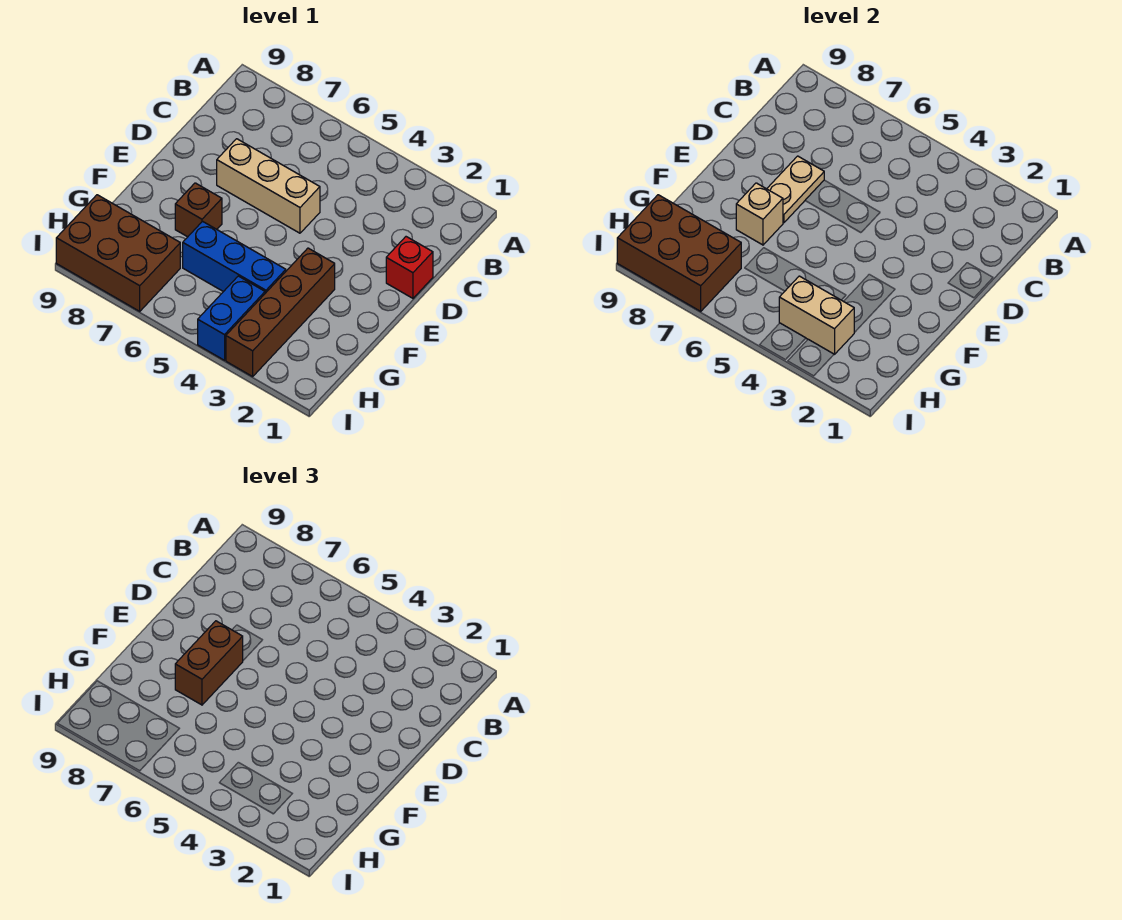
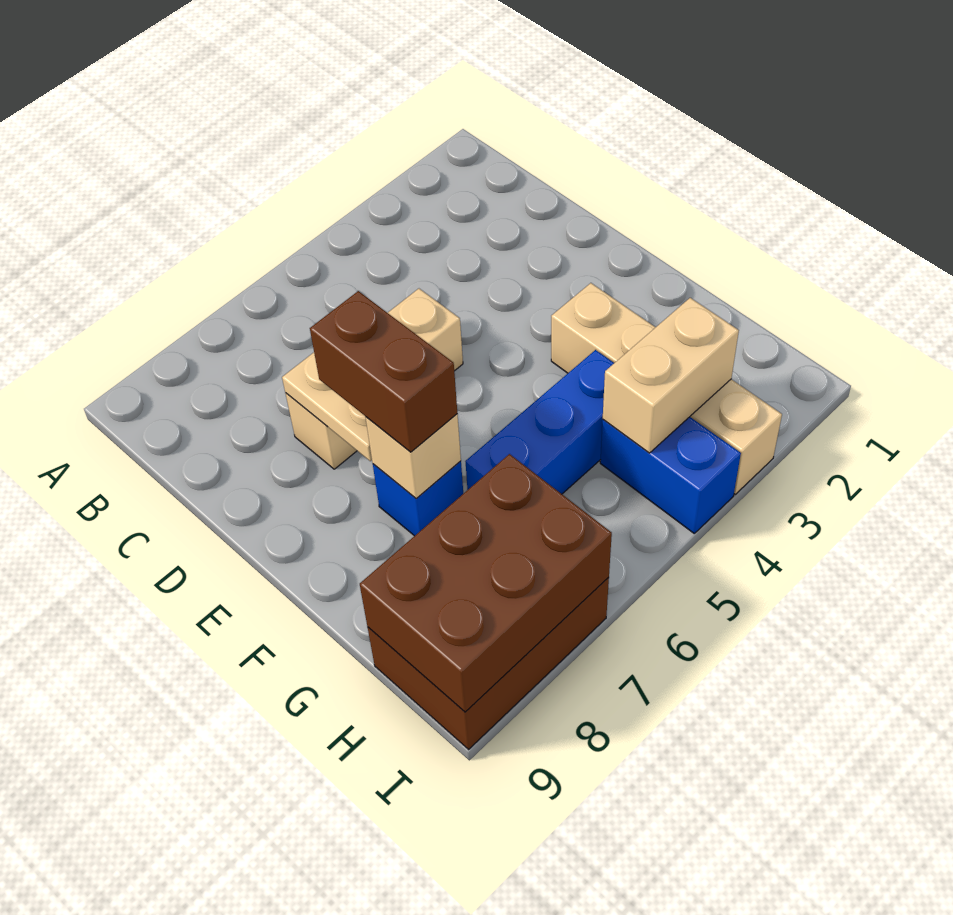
red brick D1 level 1 -> none
brown brick F3:I3 level 1 -> tan brick F3:I3 level 1
brown brick F7 level 1 -> blue brick F7 level 1

